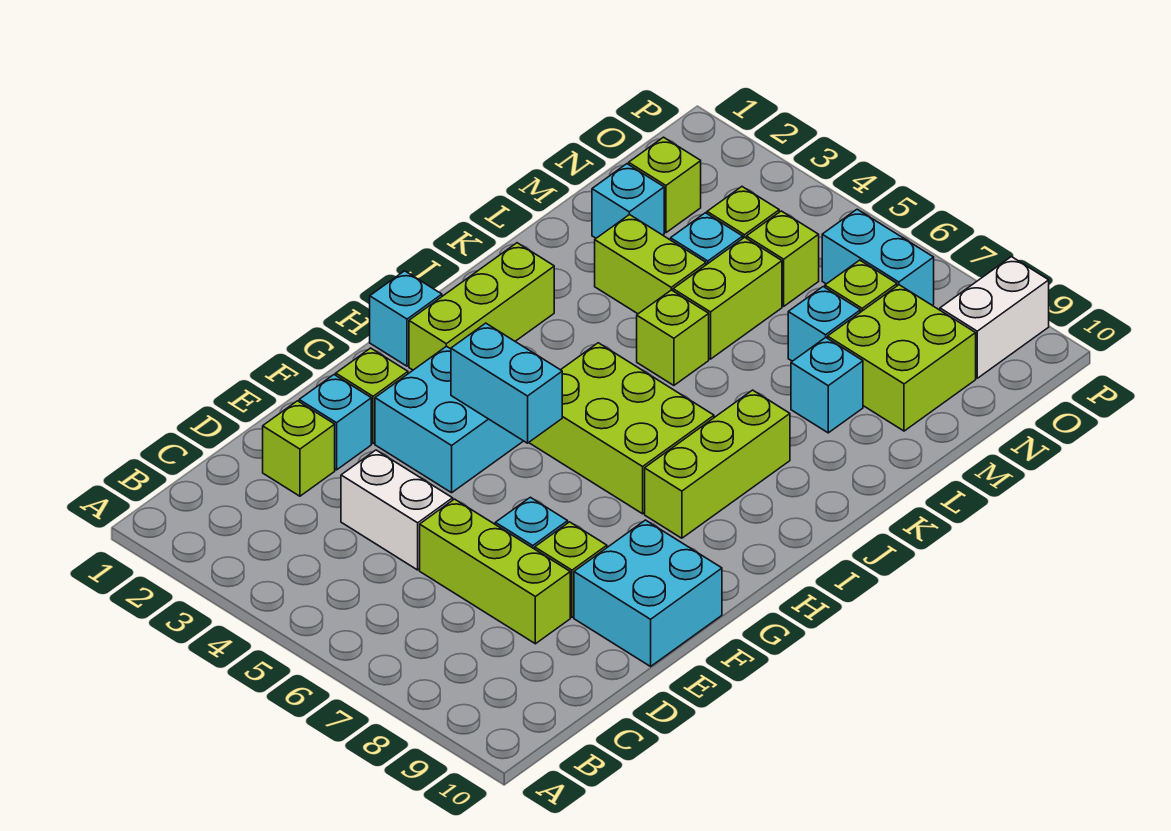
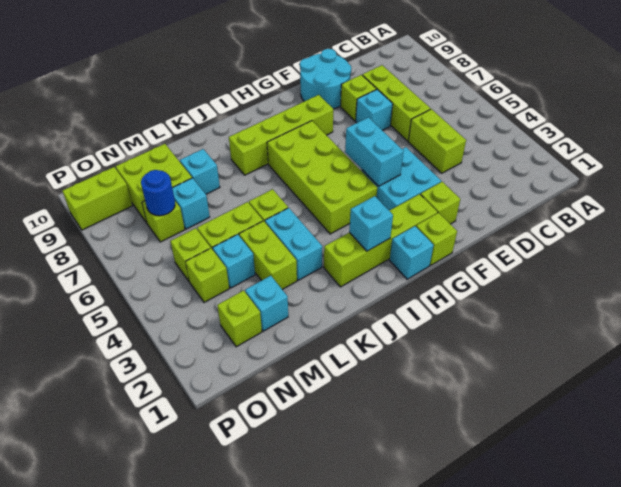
lime brick D2 level 1 -> lime brick G1 level 1
white brick D4:D5 level 1 -> lime brick D4:D5 level 1
cyan brick E2 level 1 -> cyan brick I2 level 2
cyan brick E9:F10 level 1 -> cyan round brick E9:F10 level 1
lime brick H2:J2 level 1 -> lime brick G2:J2 level 1
lime brick H5:I7 level 1 -> lime brick H4:I7 level 1
lime brick H8:J8 level 1 -> lime brick G8:J8 level 1
none -> blue round brick N7 level 2
cyan brick O6:O7 level 1 -> cyan brick K3:K4 level 1
white brick O9:P9 level 1 -> lime brick O9:P9 level 1

